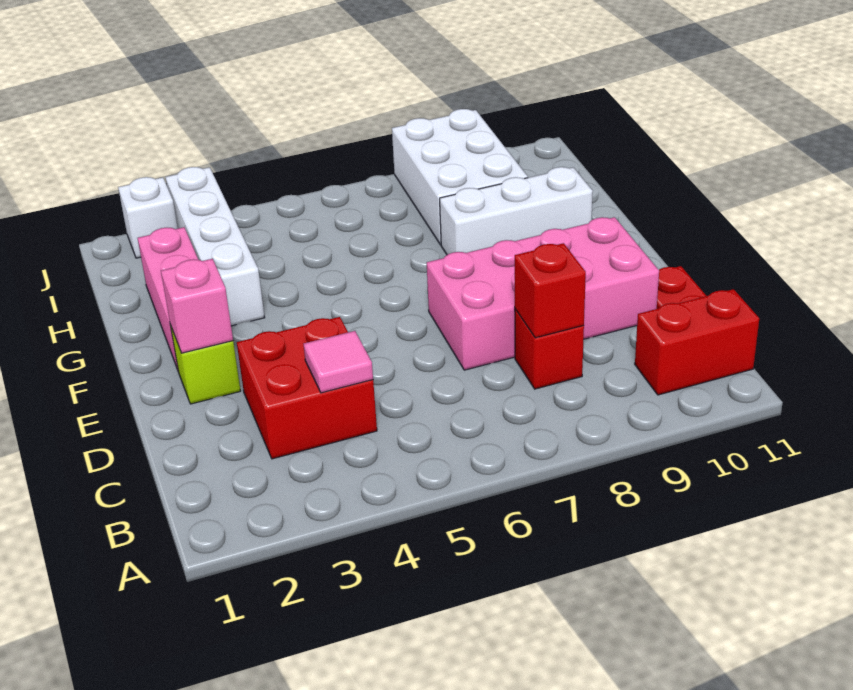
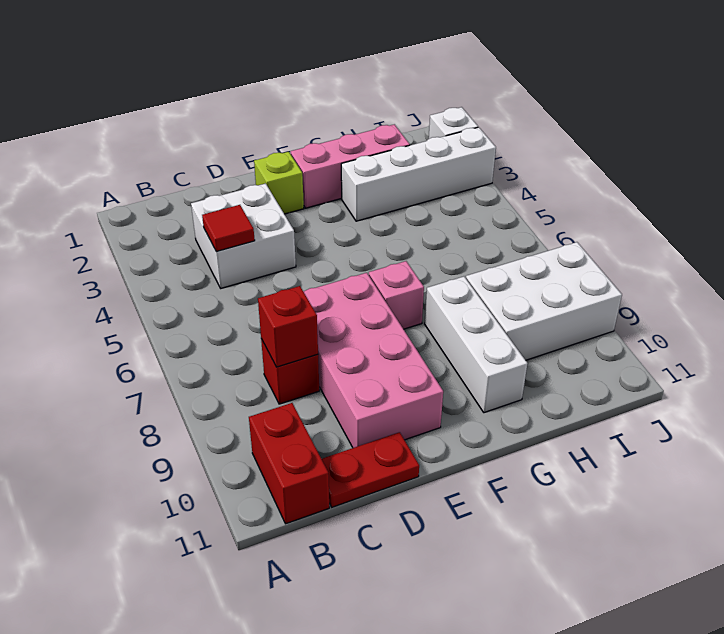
red brick C3:D4 level 1 -> white brick C3:D4 level 1
pink tile C4 level 2 -> red tile C4 level 2
pink brick E2 level 2 -> pink brick F7 level 1

